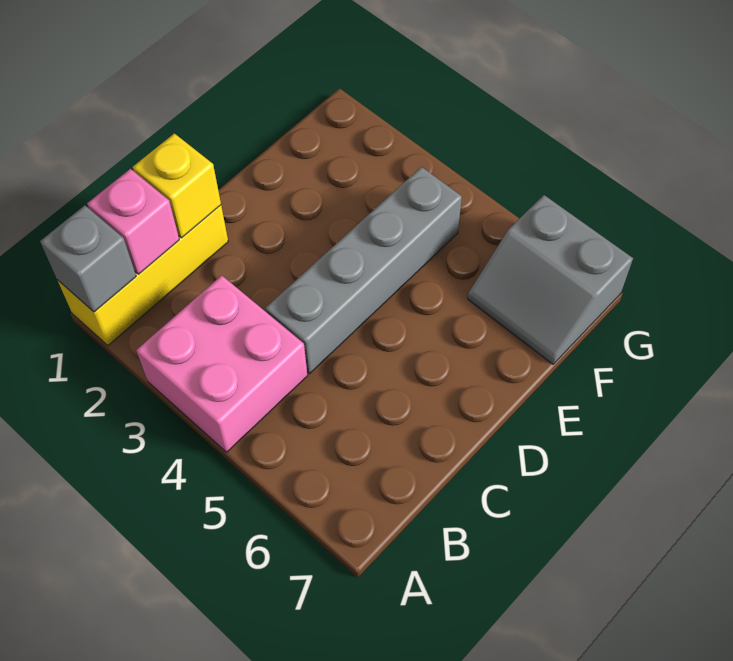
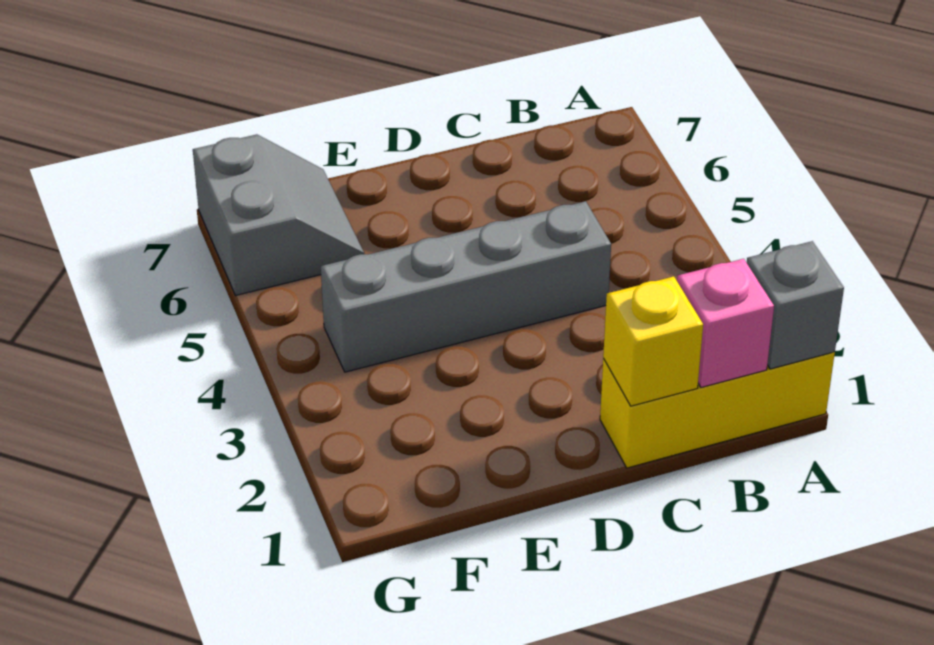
pink brick A3:B4 level 1 -> none

